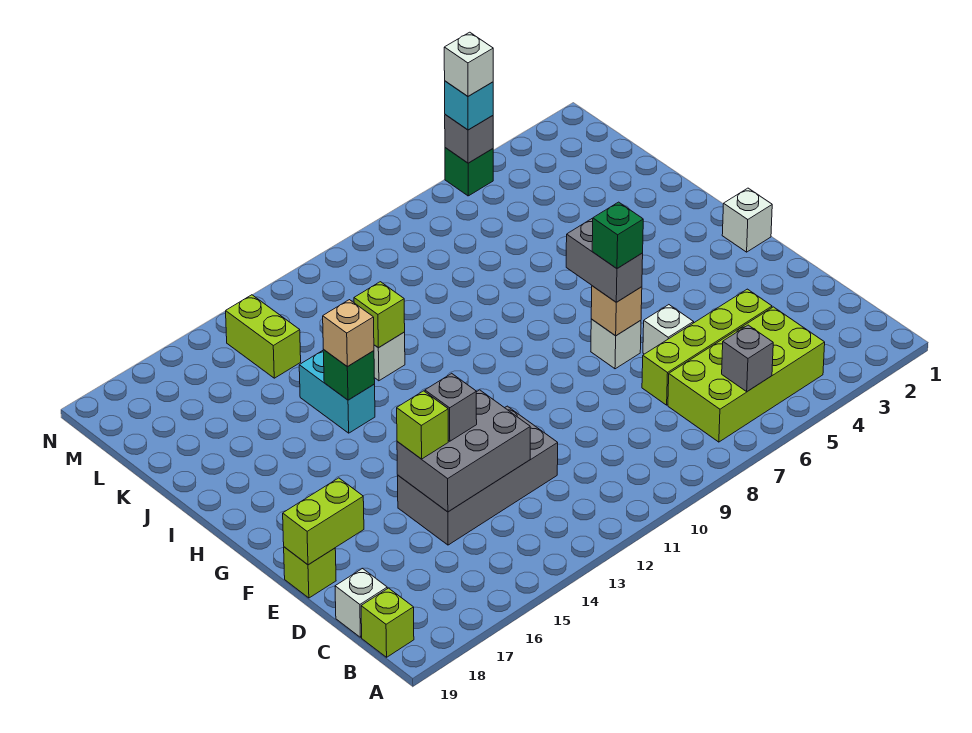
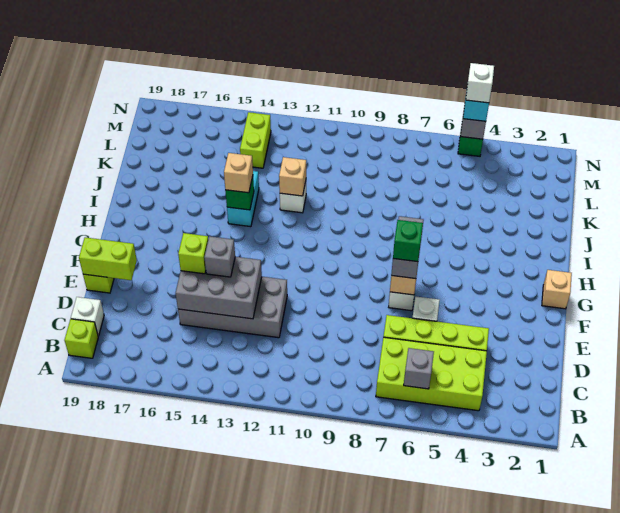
white brick G1 level 1 -> tan brick G1 level 1
lime brick J12 level 2 -> tan brick J12 level 2

